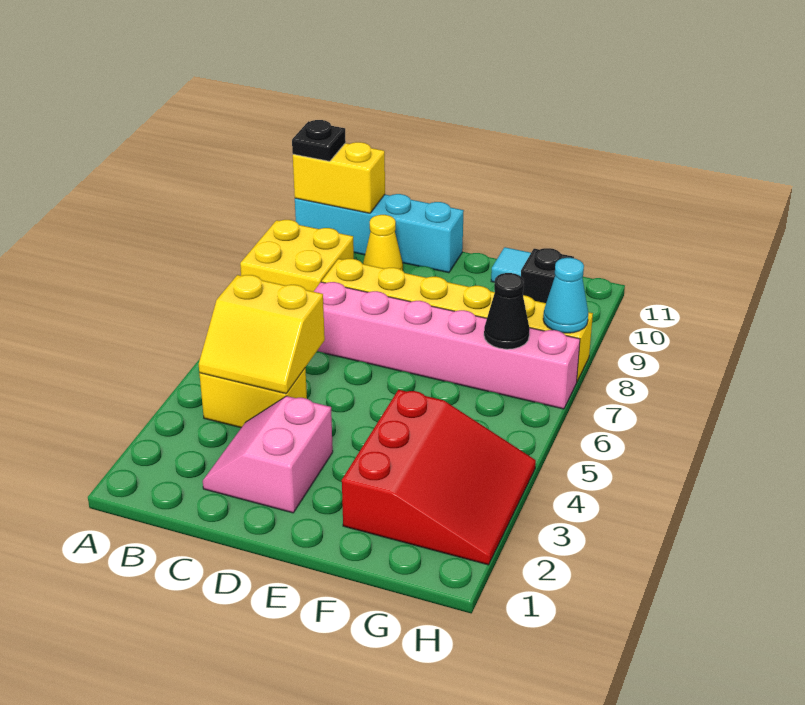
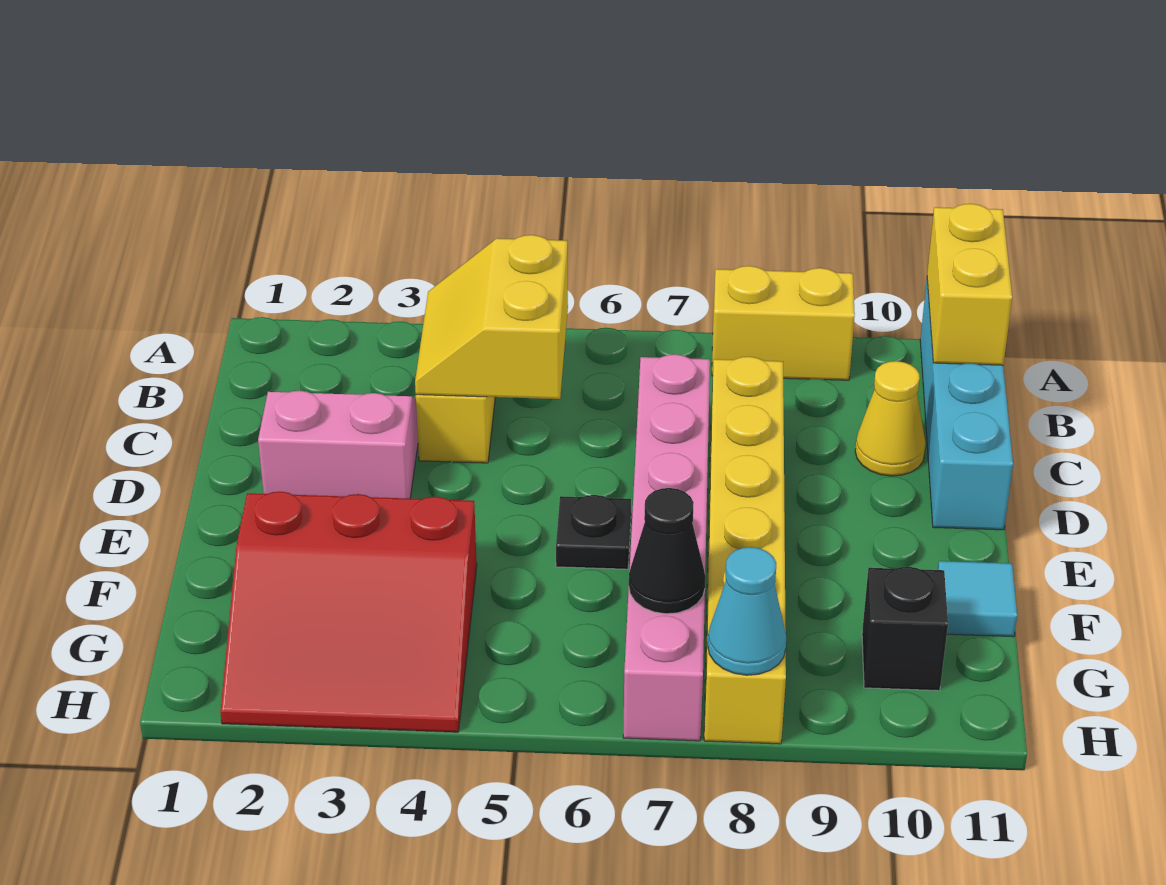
yellow brick A8:B9 level 1 -> yellow brick A8:A9 level 1
black plate A11 level 3 -> black plate E6 level 1

